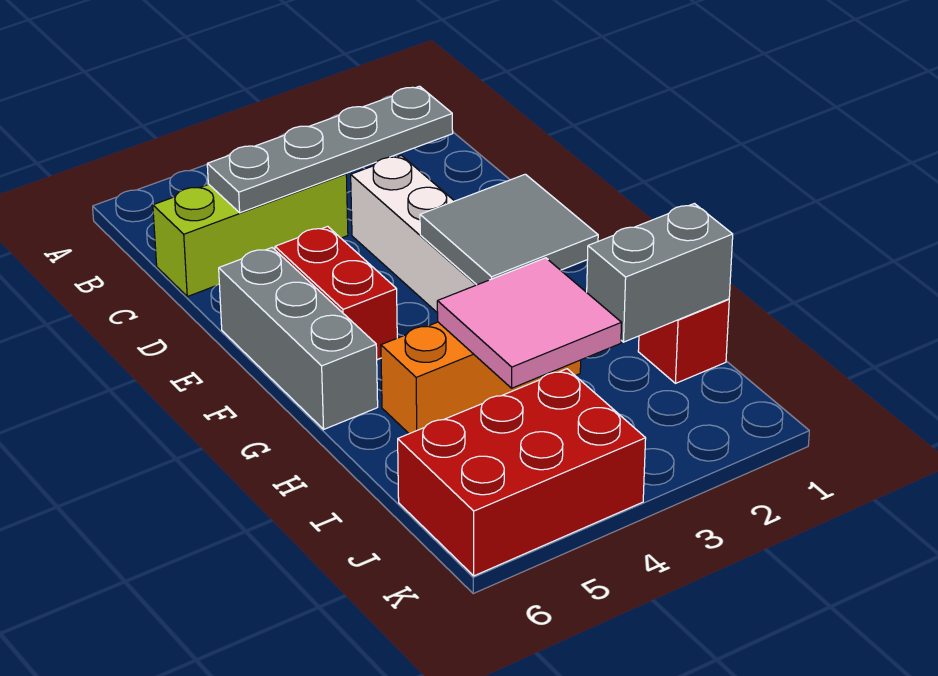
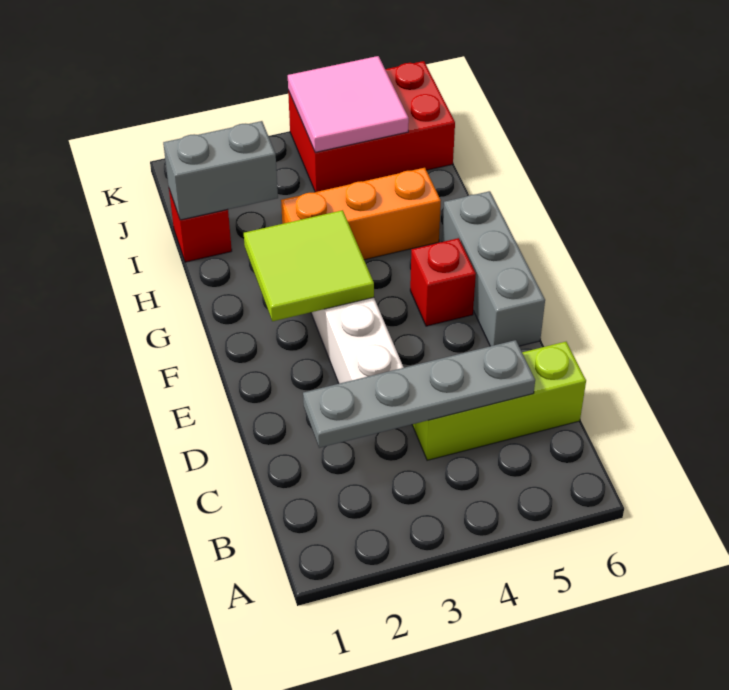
red brick E5:F5 level 1 -> red brick F5 level 1
grey tile F2:G3 level 2 -> lime tile F2:G3 level 2
pink tile H3:I4 level 2 -> pink tile J4:K5 level 2

